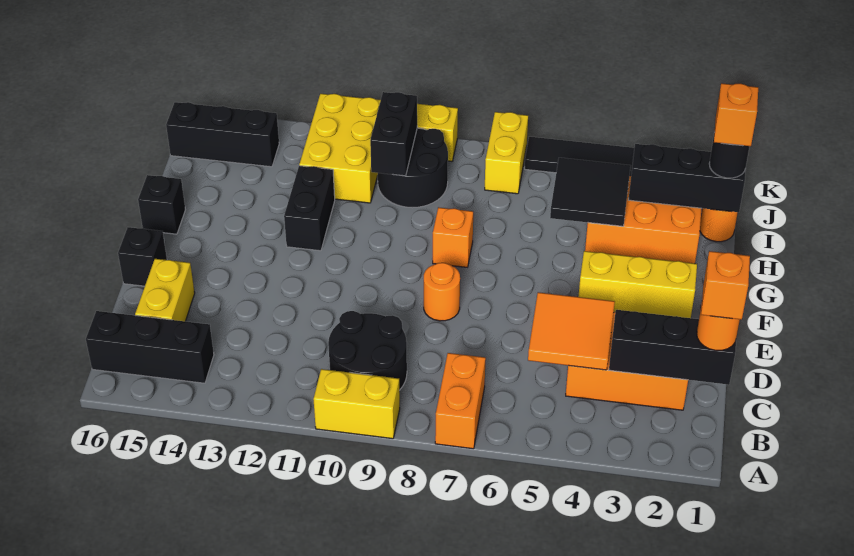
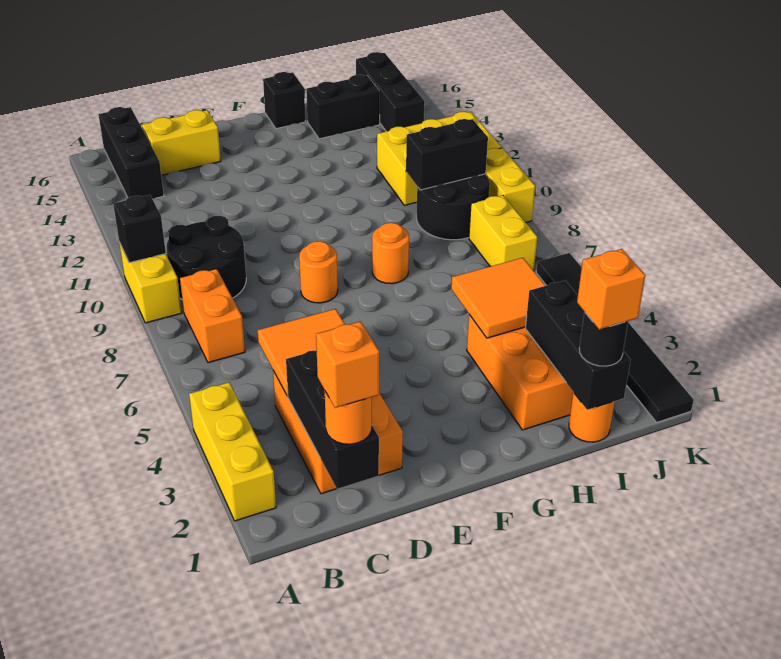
orange brick A7:B7 level 1 -> orange brick B7:B8 level 1
black brick E16 level 1 -> black brick A10 level 2
yellow brick F2:F4 level 1 -> yellow brick A2:A4 level 1
orange brick G8 level 1 -> orange round brick G8 level 1
black brick G12:H12 level 1 -> black brick H15:I15 level 1
black tile H4:I5 level 2 -> orange tile H4:I5 level 2
yellow brick J7:K7 level 1 -> yellow brick J7:J8 level 1

